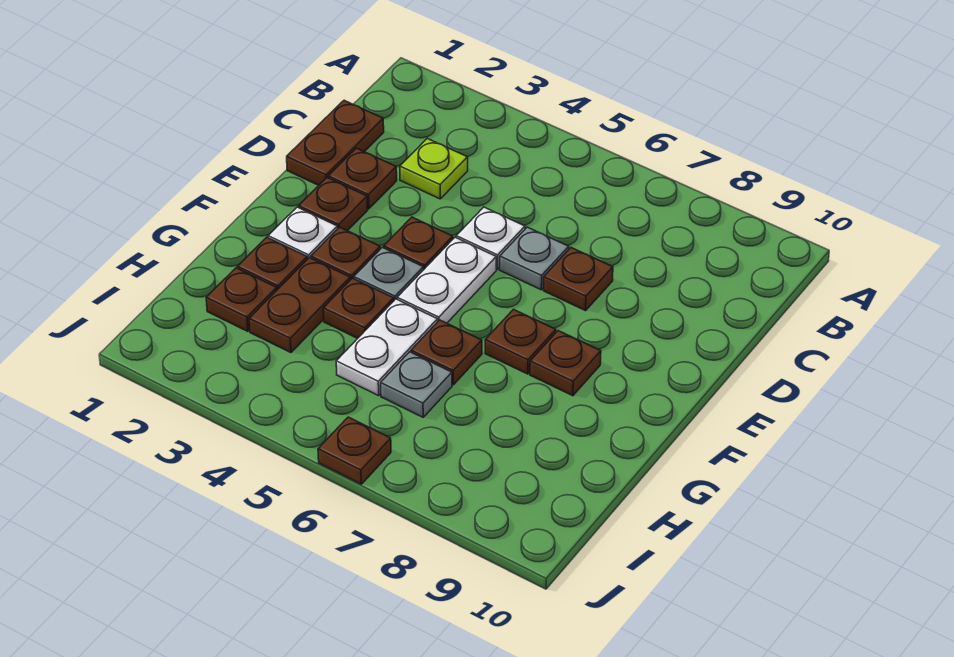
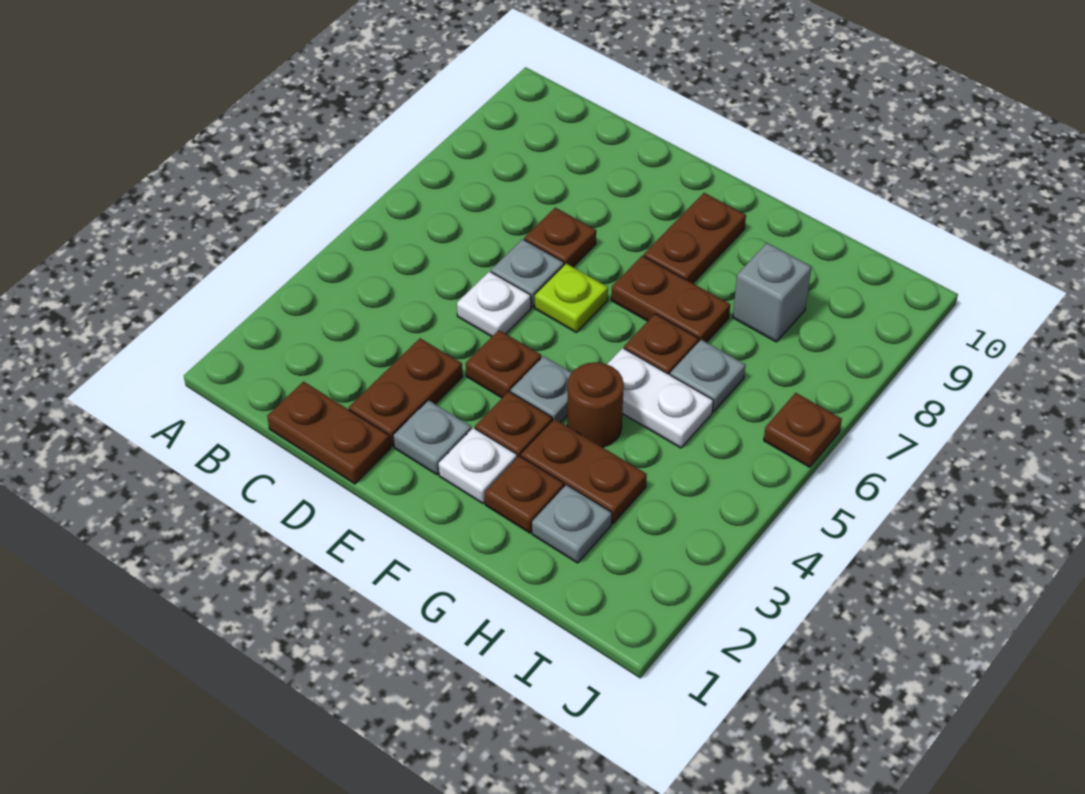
lime plate C3 level 1 -> lime plate E6 level 1
brown plate D2 level 1 -> brown plate D2:D3 level 1
brown plate E2 level 1 -> grey plate E2 level 1
white plate E5:F5 level 1 -> none
brown plate F7 level 1 -> brown plate F7:G7 level 1
brown plate F8 level 1 -> brown plate F8:F9 level 1
brown plate G4 level 1 -> brown round brick G4 level 1
brown plate H2 level 1 -> grey plate H2 level 1
none -> grey brick H8 level 1

